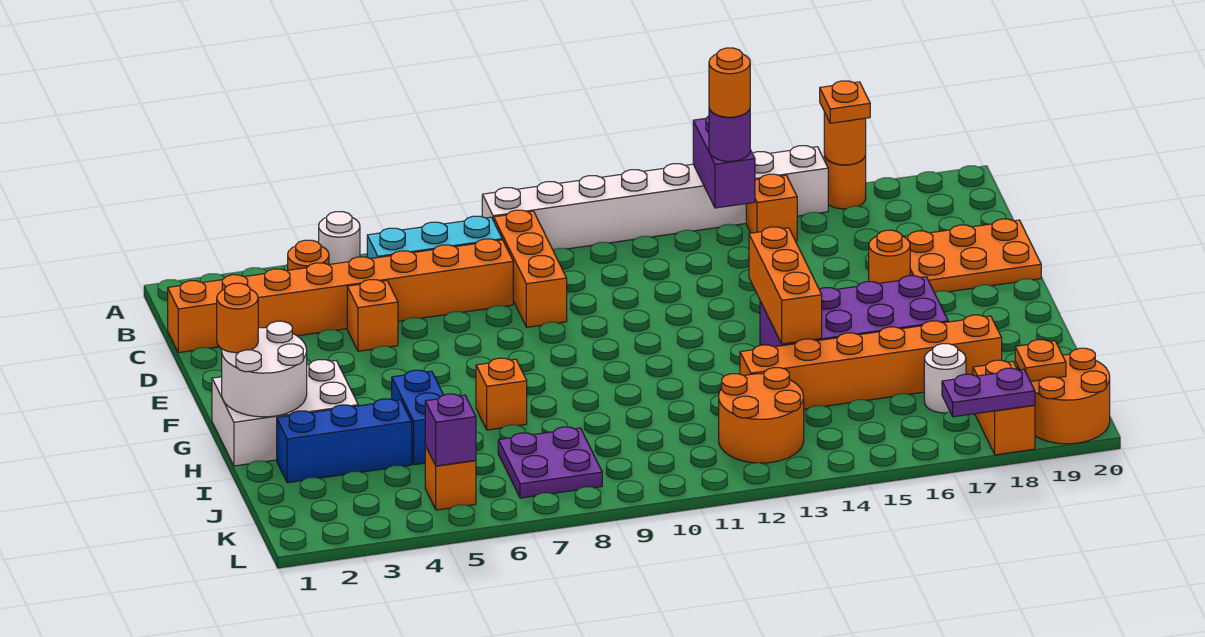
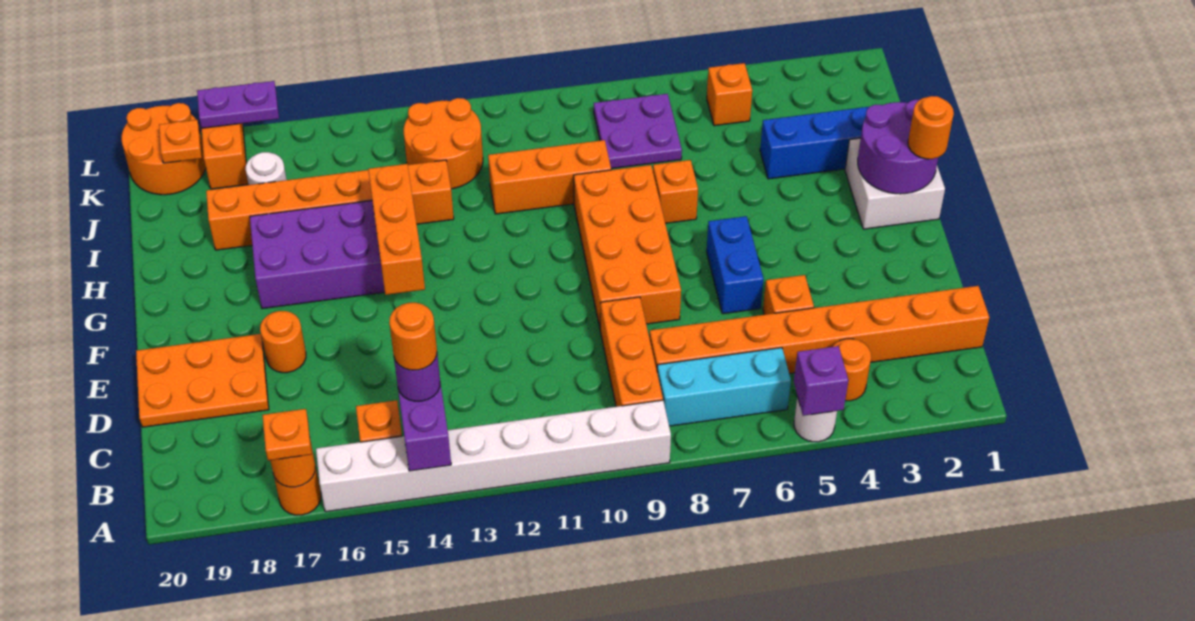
none -> orange brick E8:H9 level 1
white brick G1:H3 level 1 -> white brick G1:H2 level 1
white round brick G1:H2 level 2 -> purple round brick G1:H2 level 2
blue brick H5:I5 level 1 -> blue brick E6:F6 level 1
none -> orange brick I9:I11 level 1
purple brick K5 level 2 -> purple brick A5 level 2

